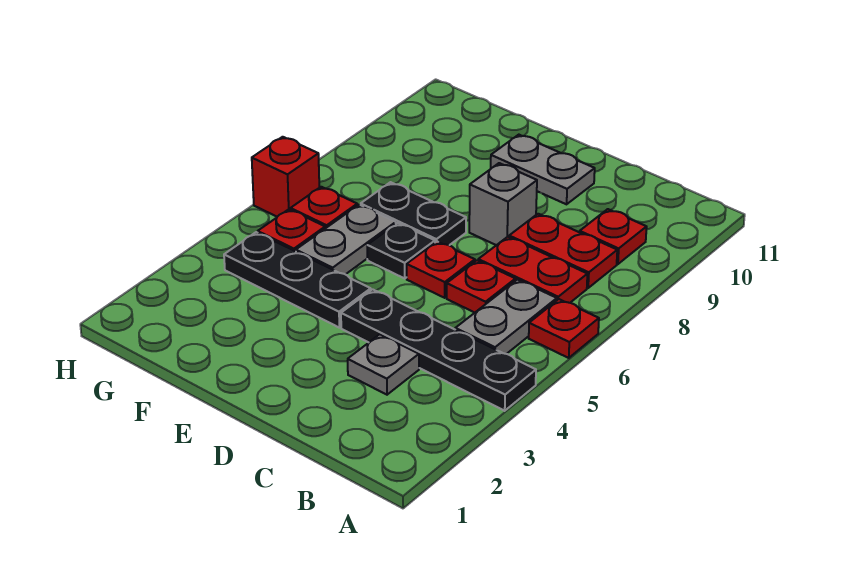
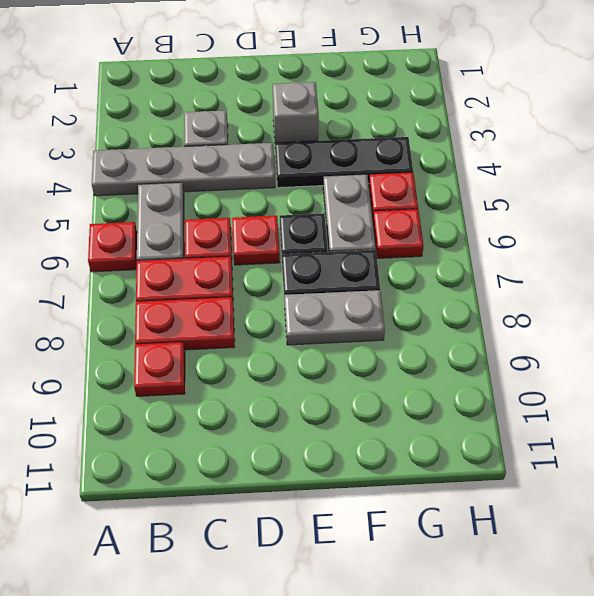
black plate A4:D4 level 1 -> grey plate A4:D4 level 1
grey brick D8 level 1 -> grey brick E3 level 1
grey plate D10:E10 level 1 -> grey plate E8:F8 level 1
red brick H6 level 1 -> none

